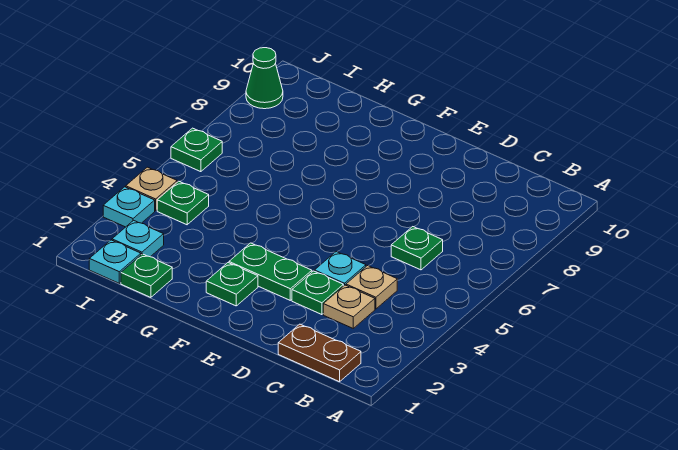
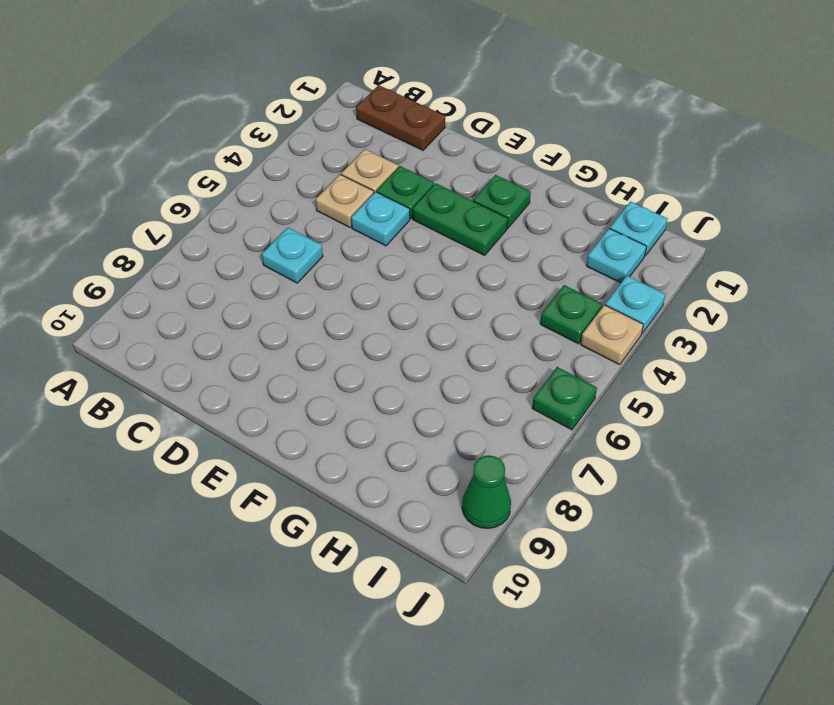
green plate C6 level 1 -> cyan plate C6 level 1
green plate H1 level 1 -> none

